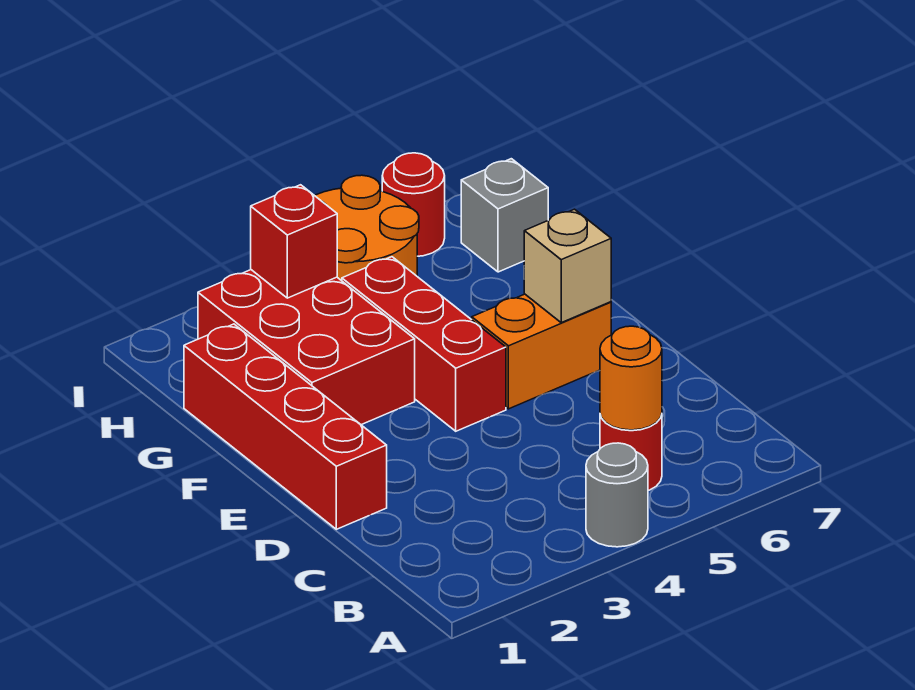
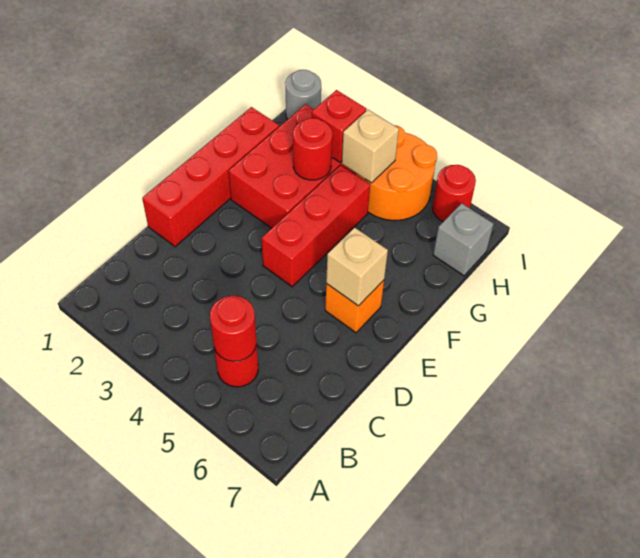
grey round brick A4 level 1 -> grey round brick I1 level 1
orange round brick B5 level 2 -> red round brick B5 level 2
orange brick E5:E6 level 1 -> orange brick E6 level 1
none -> red round brick G3 level 2
none -> tan brick H4 level 2

